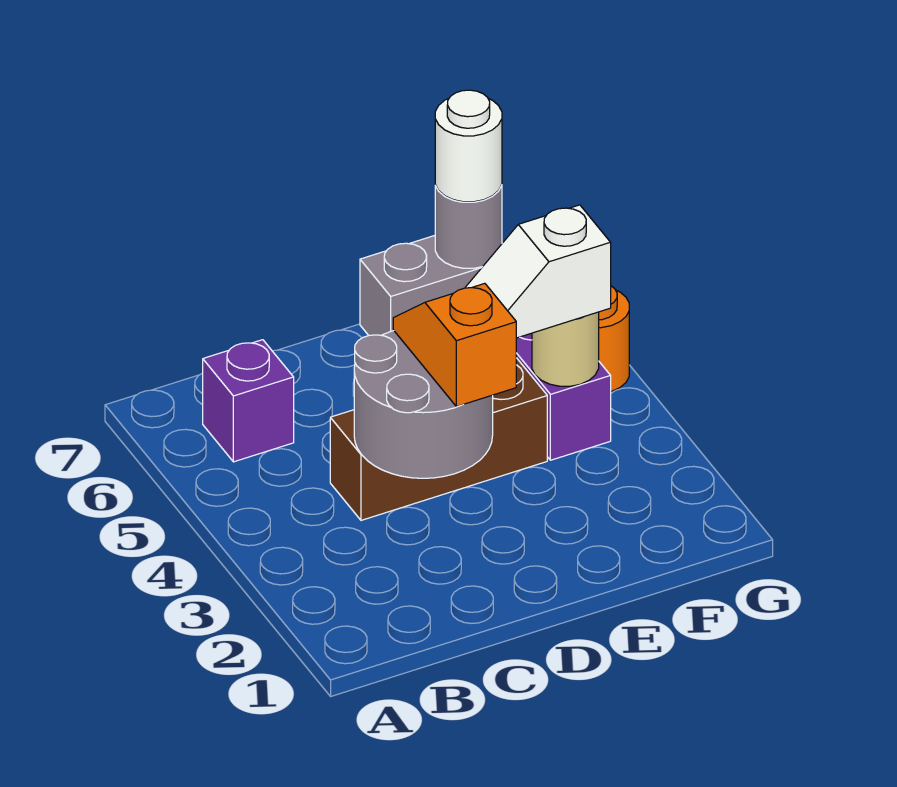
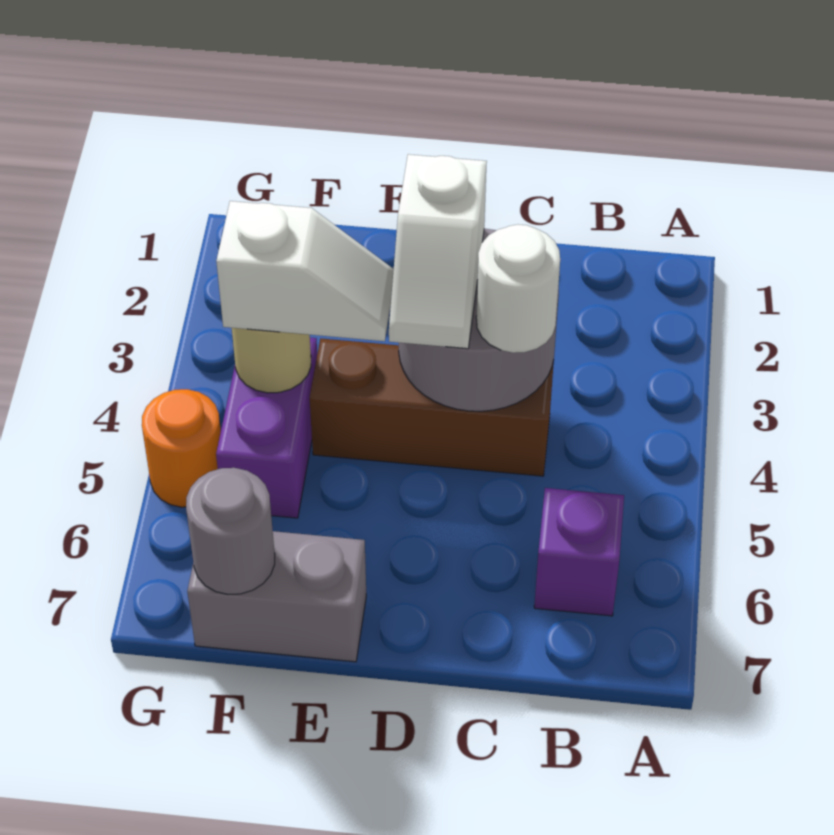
orange slope D3:D4 level 3 top 3 -> white slope D3:D4 level 3 top 3
white round brick F7 level 3 -> white round brick C4 level 3

